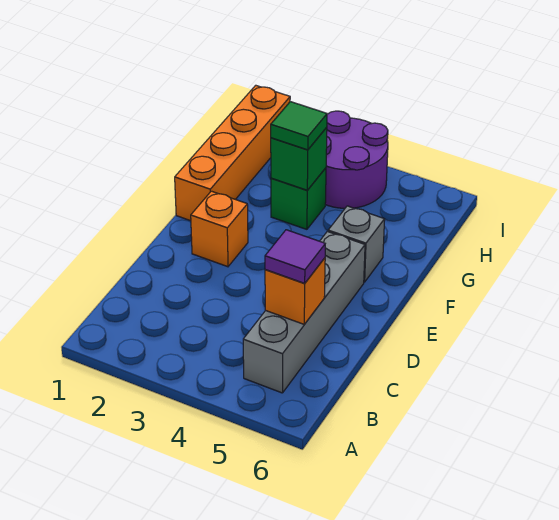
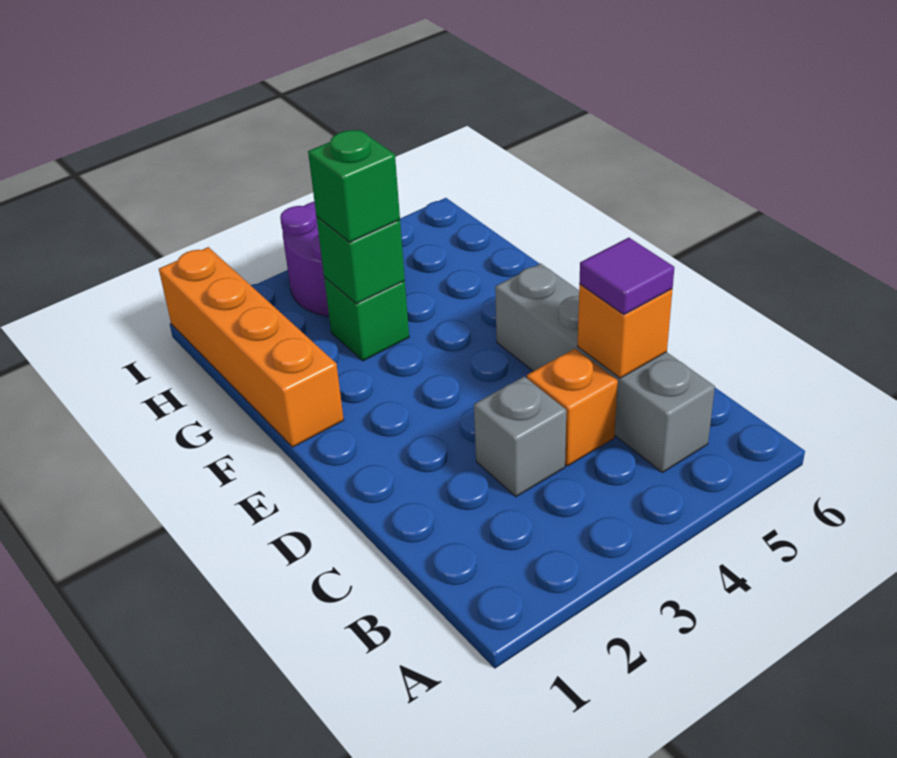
orange brick E2 level 1 -> orange brick C4 level 1
grey brick F5 level 1 -> grey brick C3 level 1
green tile G3 level 3 -> green brick G3 level 3

